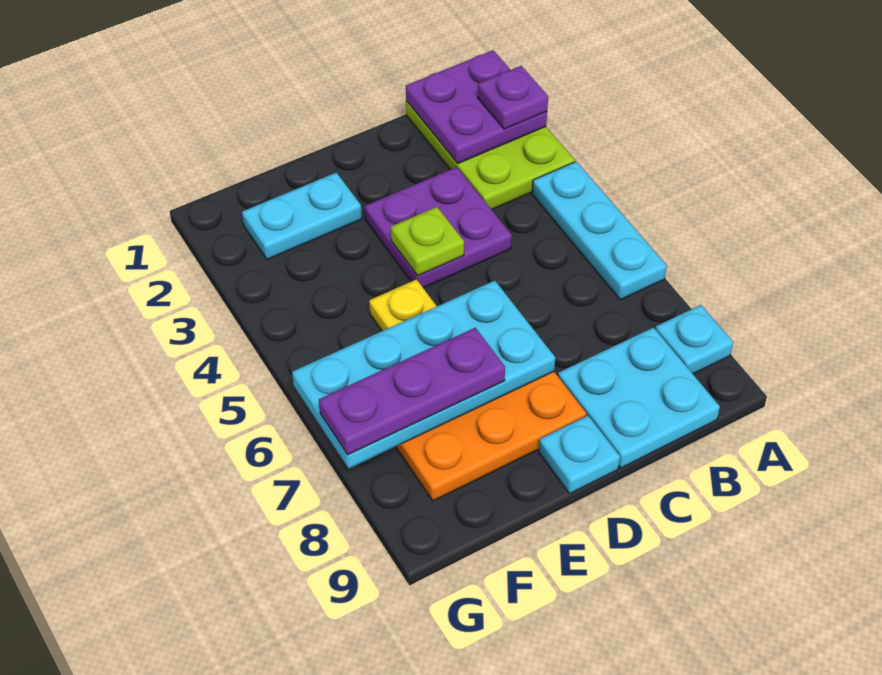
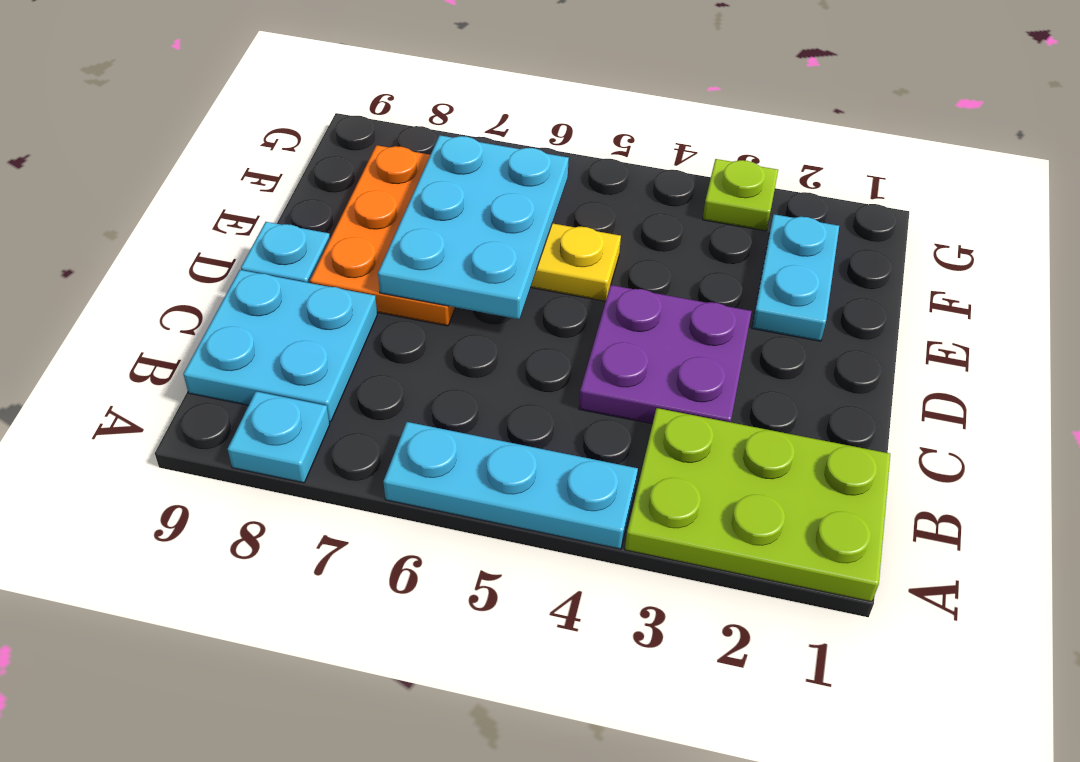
purple plate A1:B2 level 2 -> none
purple plate A2 level 3 -> none
lime plate D4 level 2 -> lime plate G3 level 1
cyan plate D6:G7 level 2 -> cyan plate D6:F7 level 2
purple plate E7:G7 level 3 -> none

